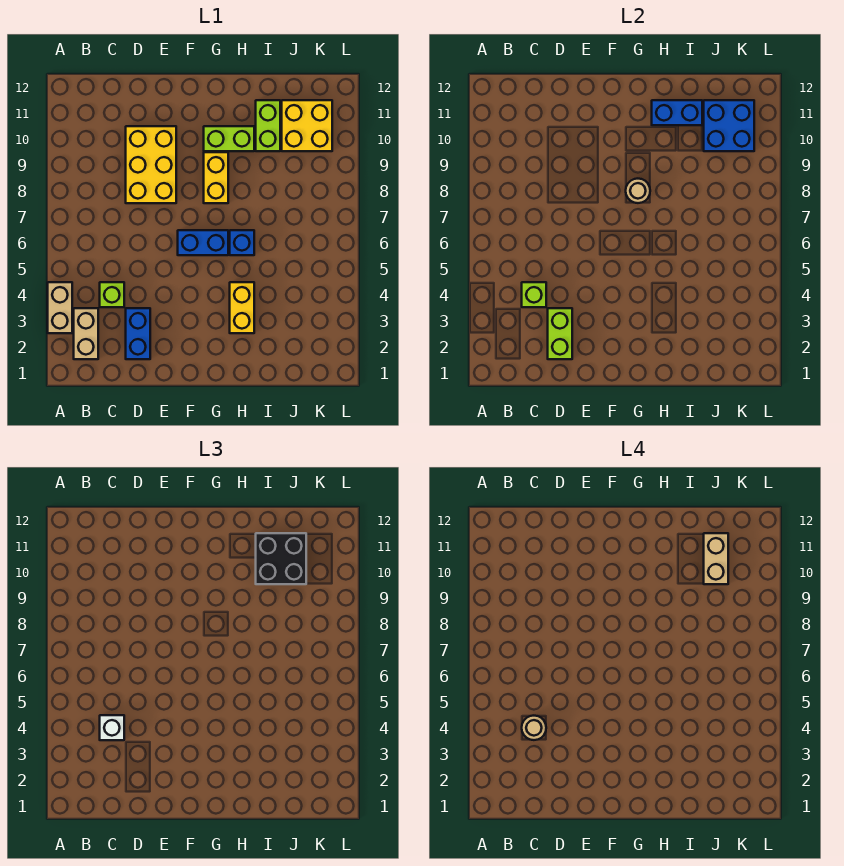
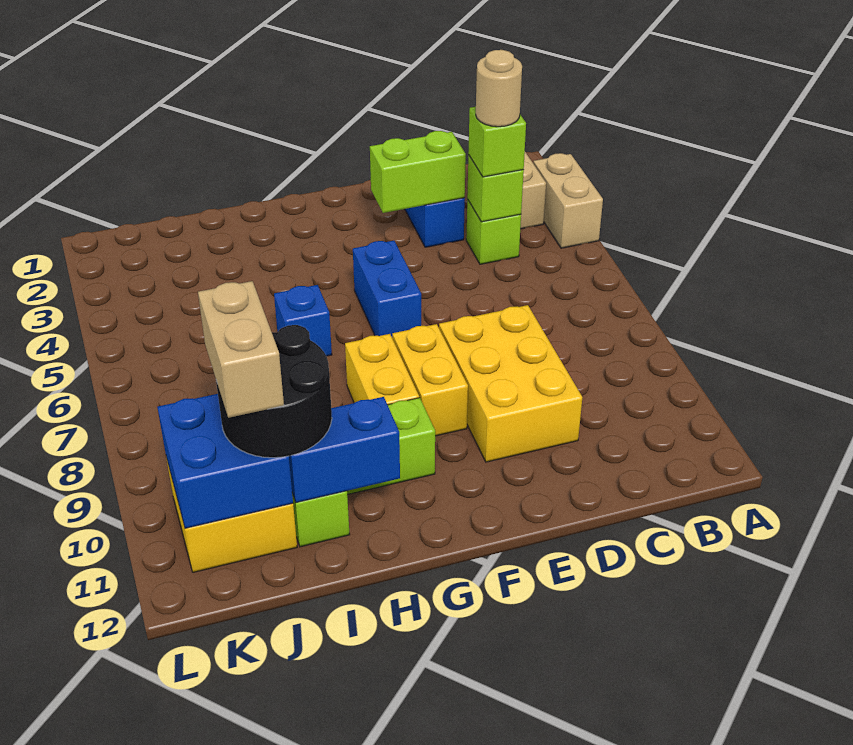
white brick C4 level 3 -> lime brick C4 level 3
lime brick D2:D3 level 2 -> lime brick D3:E3 level 2
blue brick F6:G6 level 1 -> blue brick F5:F6 level 1
tan round brick G8 level 2 -> none
yellow brick H3:H4 level 1 -> yellow brick F8:F9 level 1
black brick I10:J11 level 3 -> black round brick I10:J11 level 3

